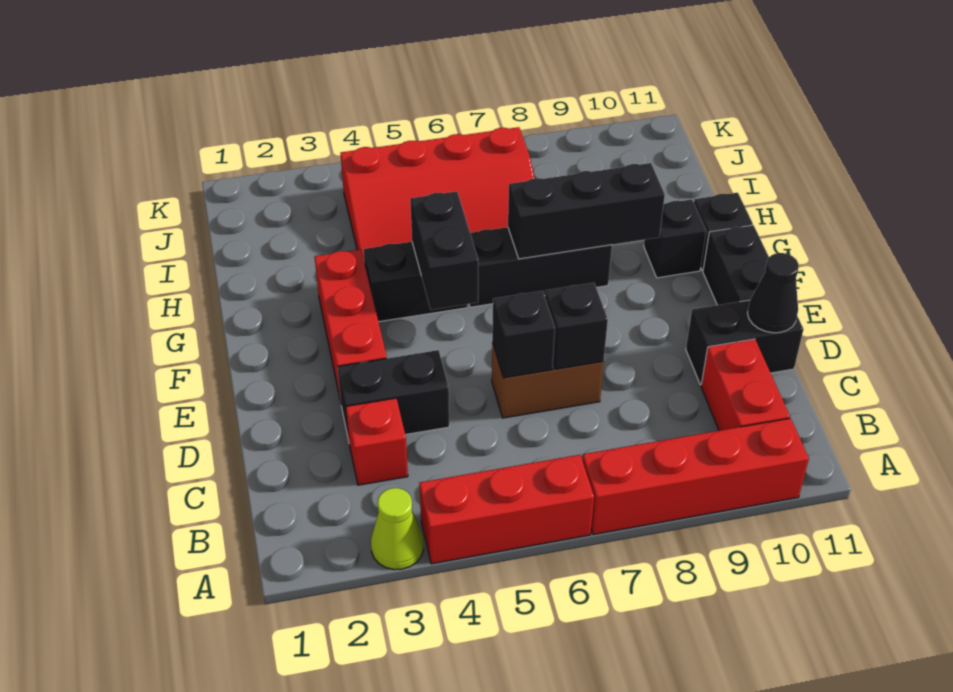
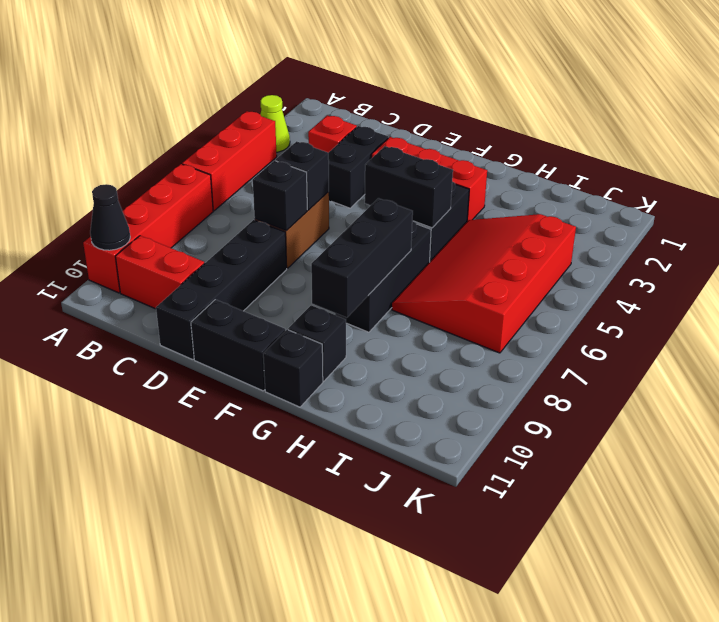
black brick D10:D11 level 1 -> black brick D8:D11 level 1
black cone D11 level 2 -> black cone A10 level 2

